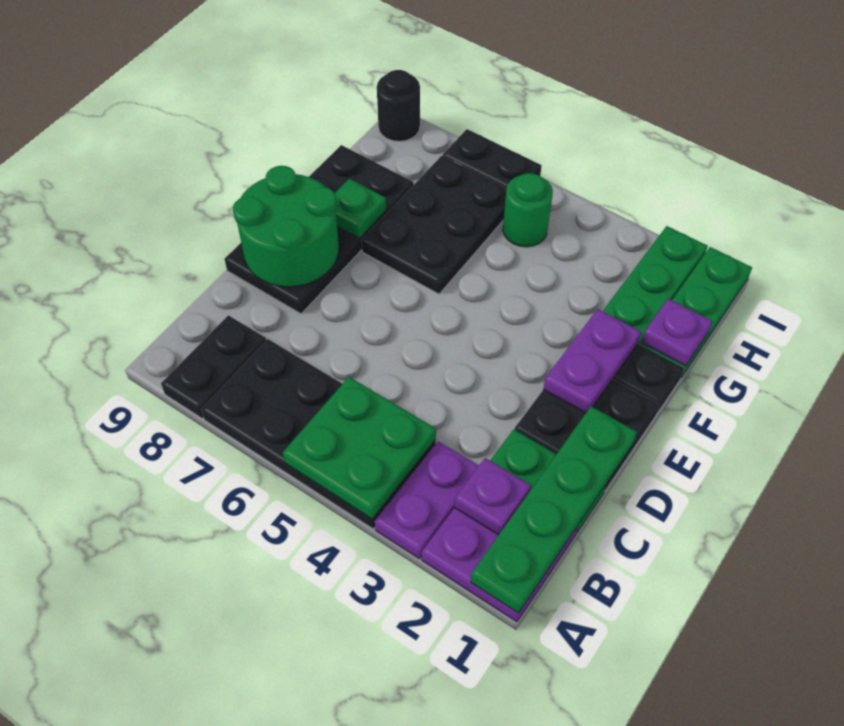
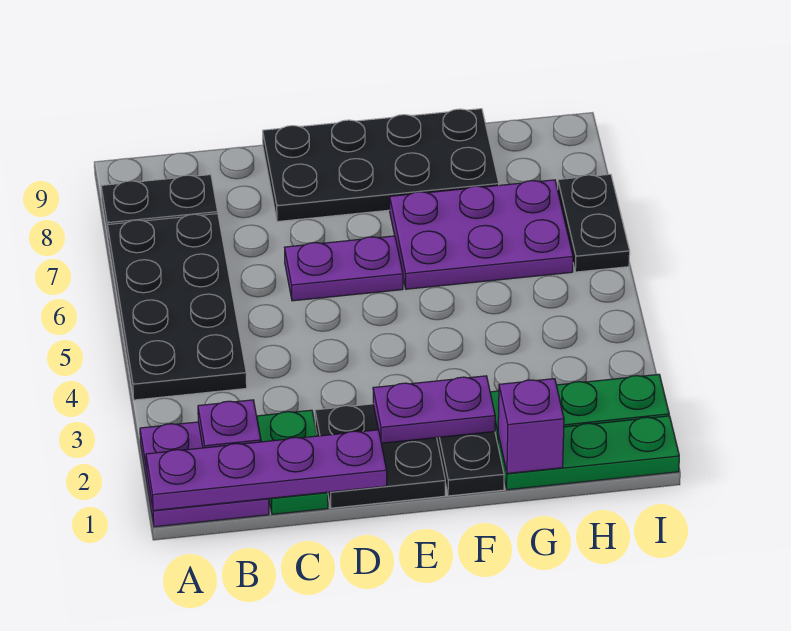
green plate A1:D1 level 2 -> purple plate A1:D1 level 2
purple plate A3:B3 level 1 -> purple plate D6:E6 level 1
green plate A4:B5 level 2 -> none
green round brick D8:E9 level 2 -> none
black plate F6:H7 level 1 -> purple plate F6:H7 level 1
green plate F8 level 2 -> none
purple plate G1 level 2 -> purple brick G1 level 2
green round brick H5 level 1 -> none
black round brick I9 level 1 -> none

